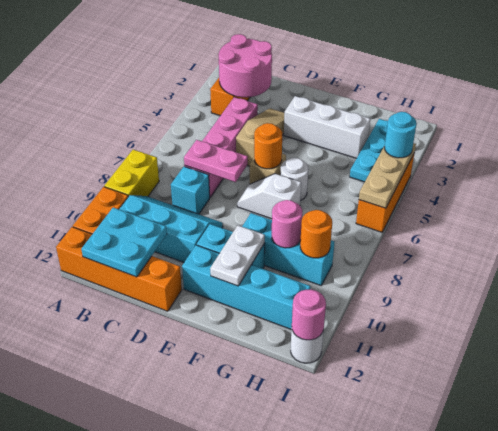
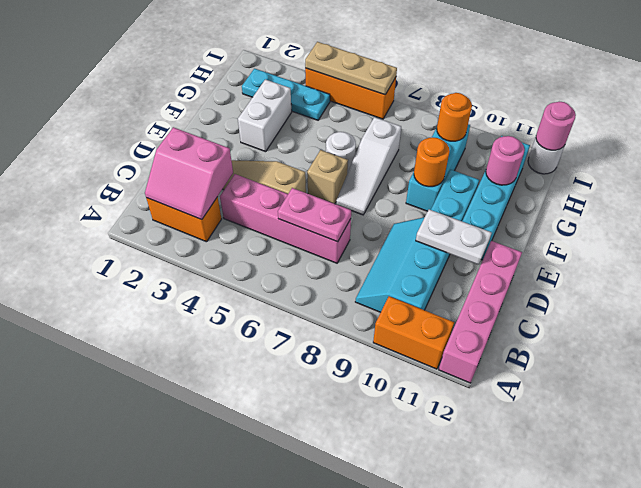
yellow brick A8:A9 level 1 -> none
orange brick A12:D12 level 1 -> pink brick A12:D12 level 1
pink round brick B2:C3 level 2 -> pink slope B2:C3 level 2 top C
cyan plate B11:C12 level 2 -> none
pink plate C7:D7 level 2 -> pink plate C6:C7 level 2
cyan brick C8 level 1 -> none
white brick E3:G3 level 1 -> white brick F3:G3 level 1
orange round brick E6 level 2 -> orange round brick F9 level 2
white slope E7:F7 level 1 top F -> white slope E7:G7 level 1 top G
white plate F10:F11 level 2 -> white plate D10:D11 level 2
pink round brick G9 level 2 -> pink round brick G11 level 2
cyan round brick I4 level 3 -> none

